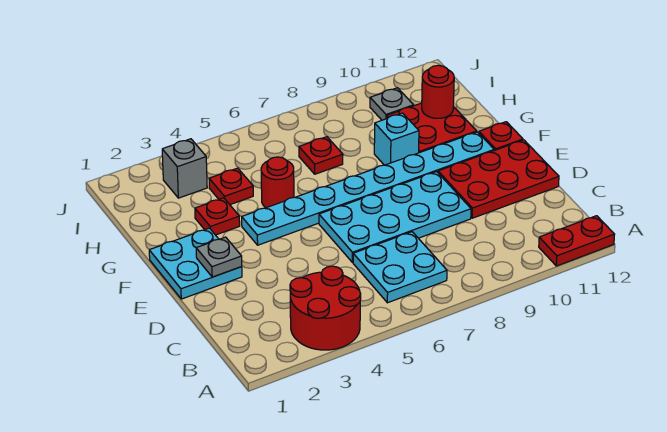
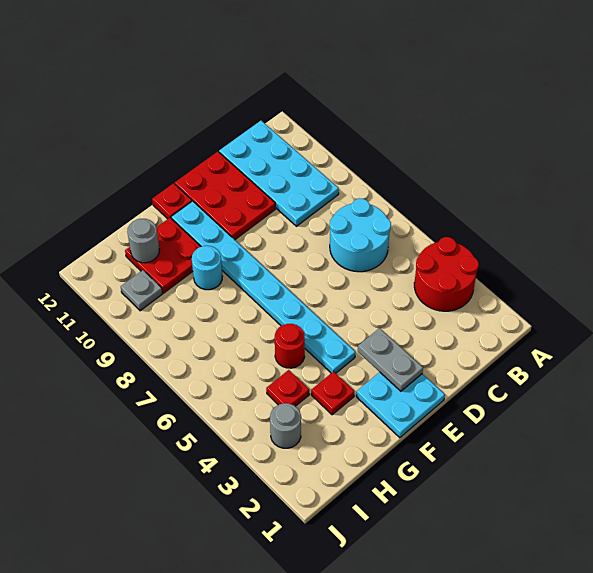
red plate A11:A12 level 1 -> none
cyan plate B6:C7 level 1 -> cyan round brick B6:C7 level 1
cyan plate D6:E9 level 1 -> cyan plate B9:C12 level 1
grey plate E2 level 2 -> grey plate E2:E3 level 2
cyan brick G9 level 1 -> cyan round brick G9 level 1
red plate H7 level 1 -> none
red round brick H11 level 2 -> grey round brick H11 level 2
grey brick I3 level 1 -> grey round brick I3 level 1

